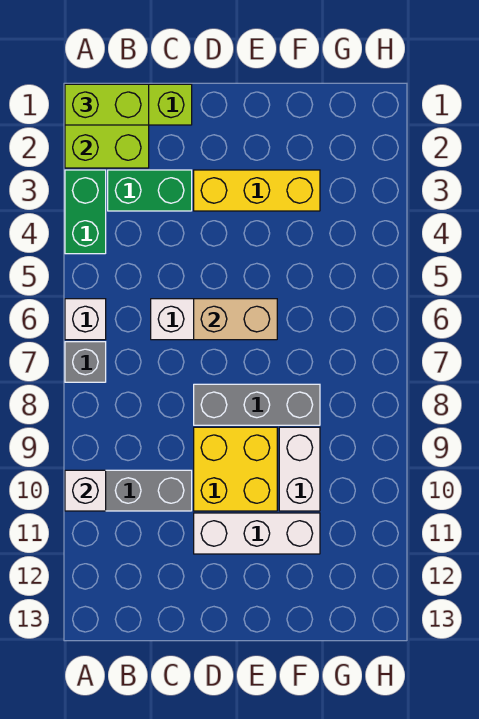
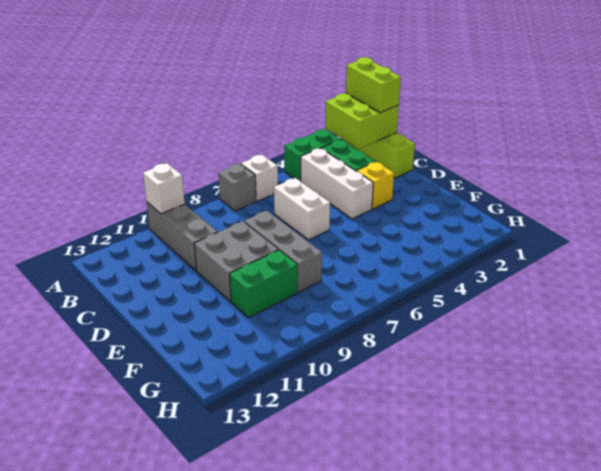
yellow brick D3:F3 level 1 -> yellow brick D3 level 1
tan brick D6:E6 level 2 -> none
yellow brick D9:E10 level 1 -> grey brick D9:E10 level 1
white brick D11:F11 level 1 -> white brick B4:D4 level 1
white brick F9:F10 level 1 -> green brick F9:F10 level 1

